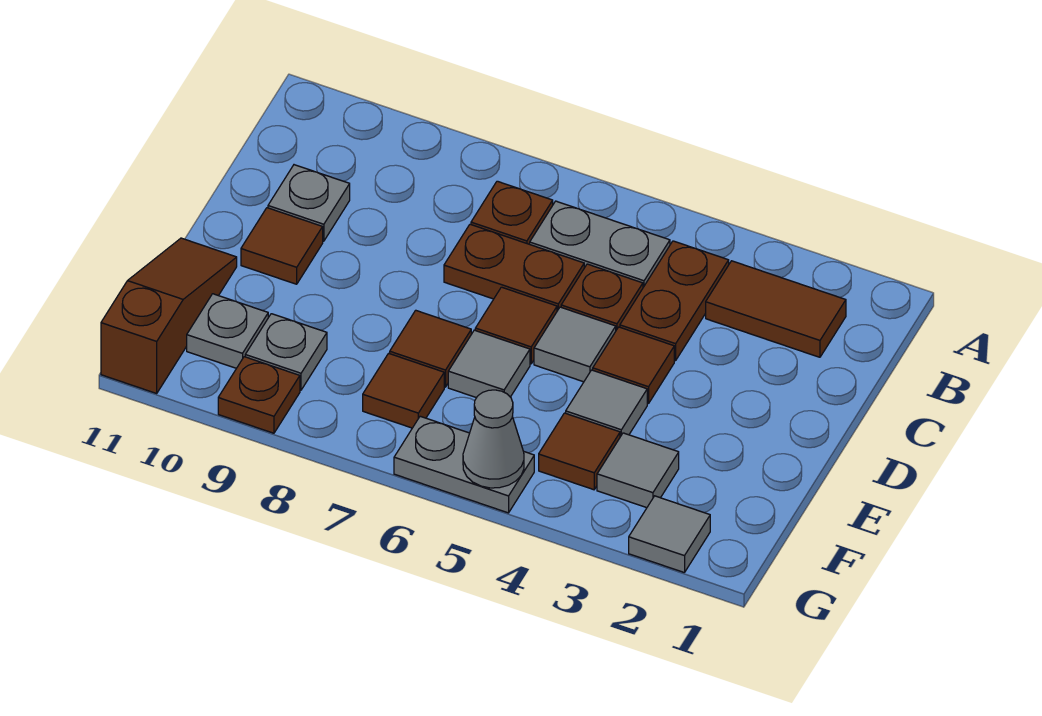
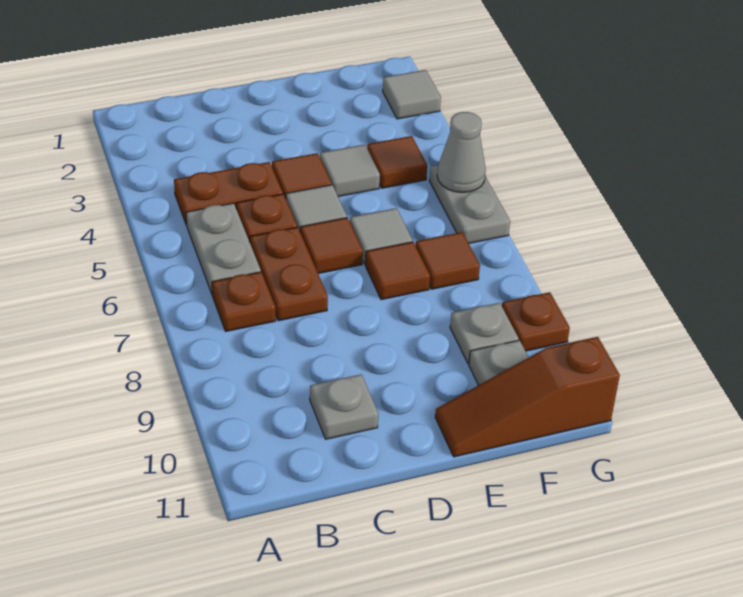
brown tile B2:B3 level 1 -> none
brown tile D10 level 1 -> none
grey tile F3 level 1 -> none

